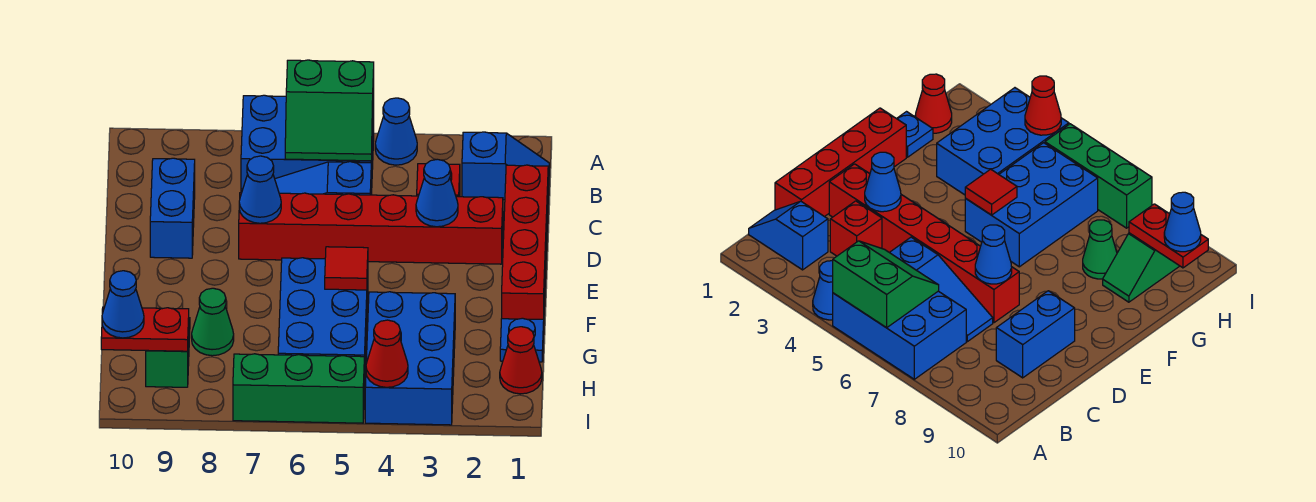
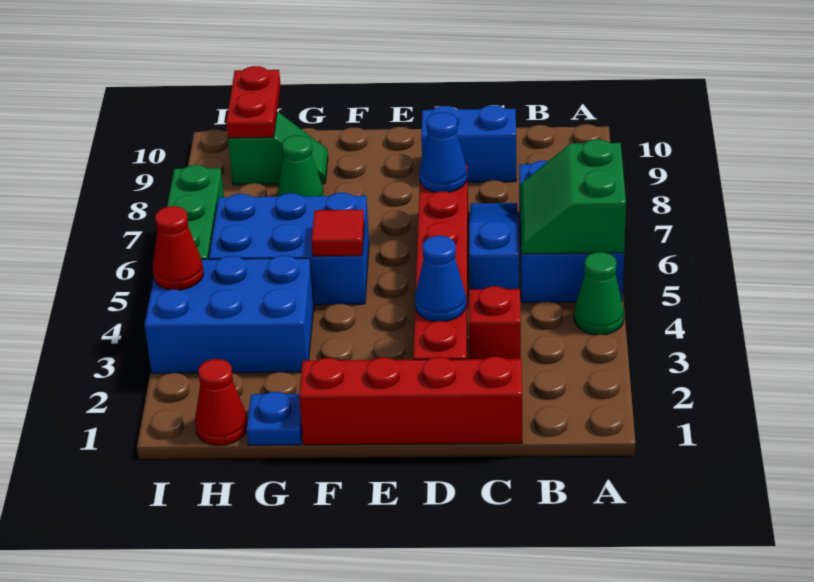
blue cone A4 level 1 -> green cone A4 level 1
blue slope B1:B2 level 1 top 2 -> none
blue cone H10 level 3 -> none

